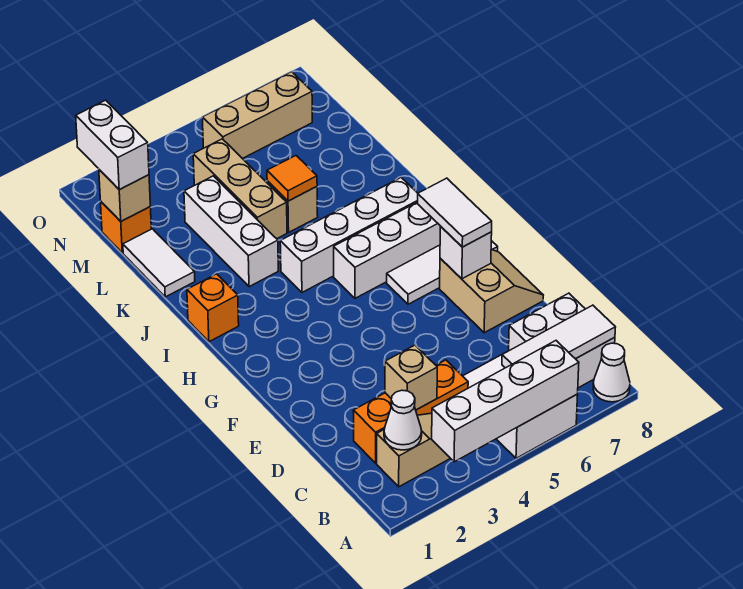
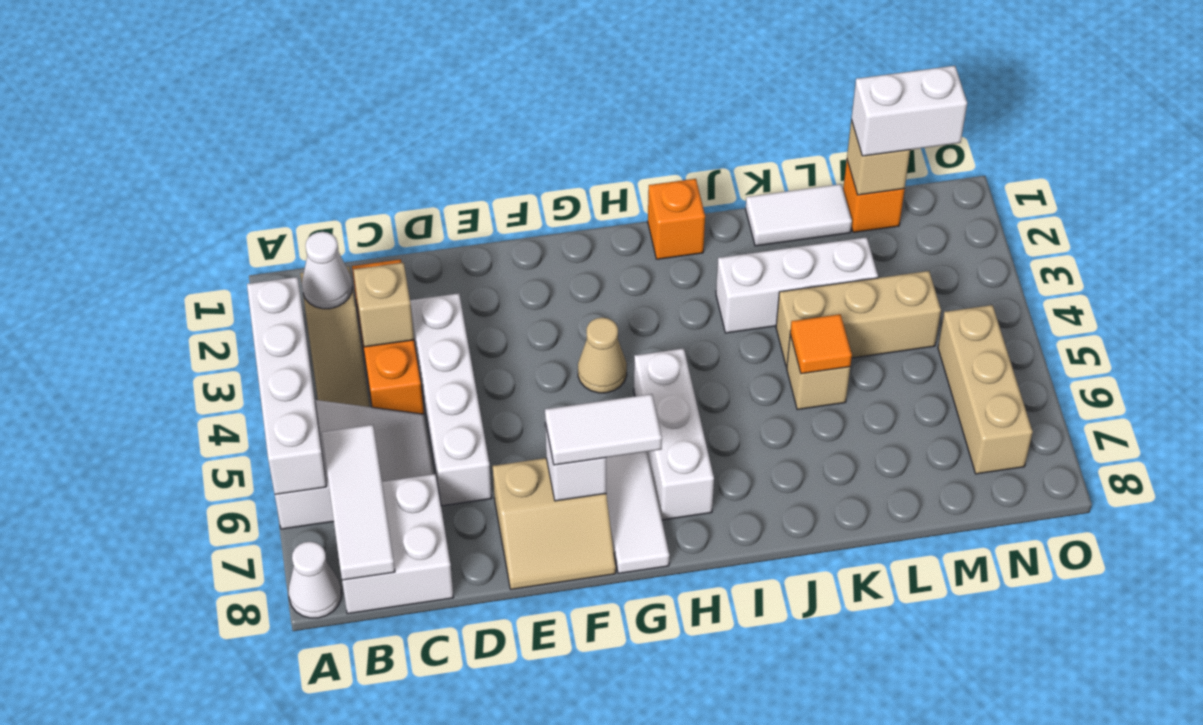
none -> tan cone G4 level 1
white brick I4:I7 level 1 -> white brick D3:D6 level 1

